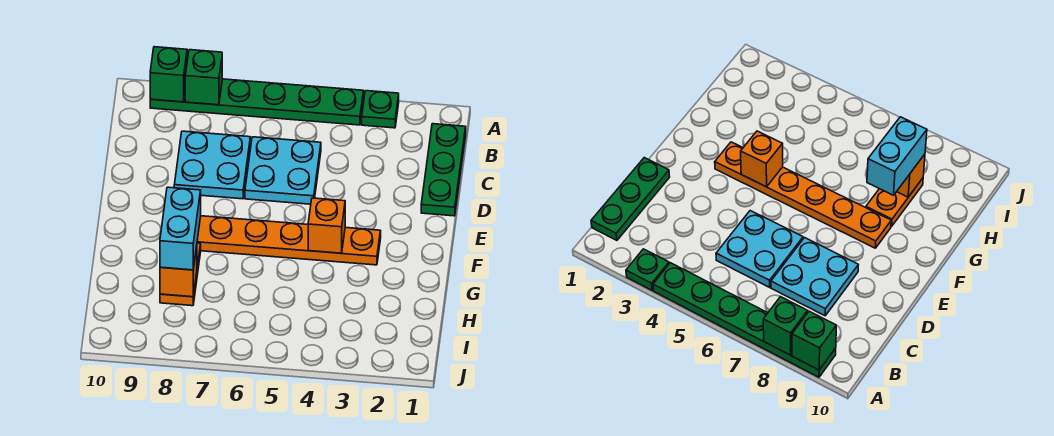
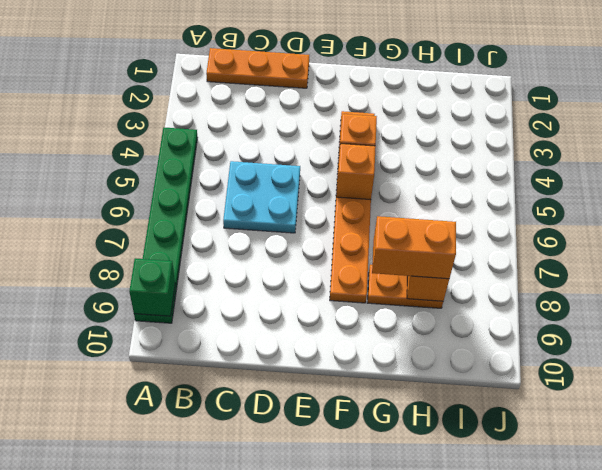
green plate A3 level 1 -> none
green brick A8 level 2 -> none
green plate B1:D1 level 1 -> orange plate B1:D1 level 1
cyan plate C7:D8 level 1 -> none
none -> orange brick F5 level 2
cyan brick G8:H8 level 3 -> orange brick G8:H8 level 3

